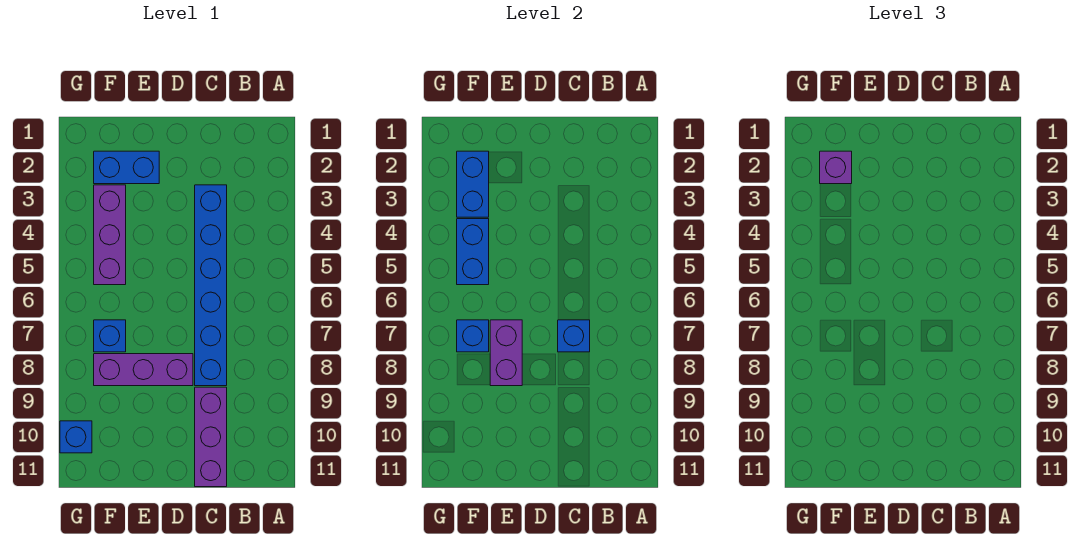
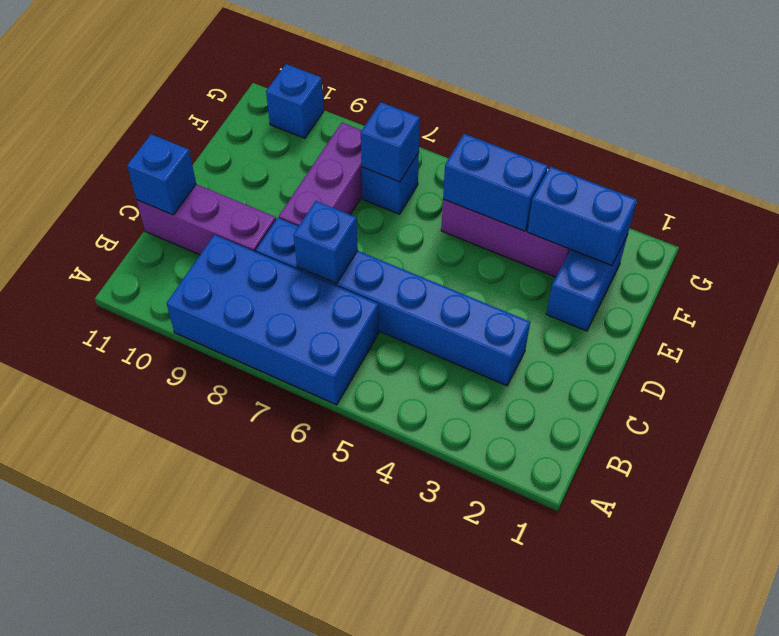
none -> blue brick A6:B9 level 1
none -> blue brick C11 level 2
purple brick E7:E8 level 2 -> none
purple brick F2 level 3 -> none

